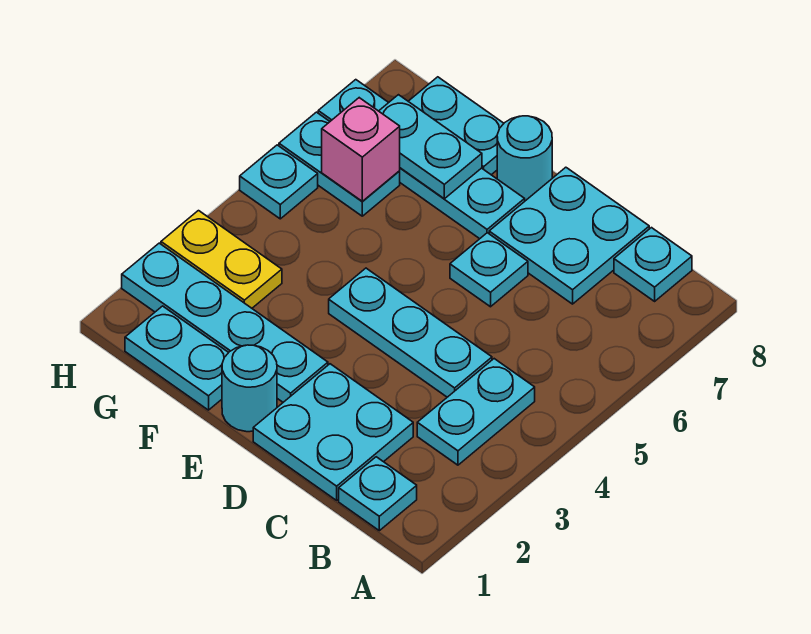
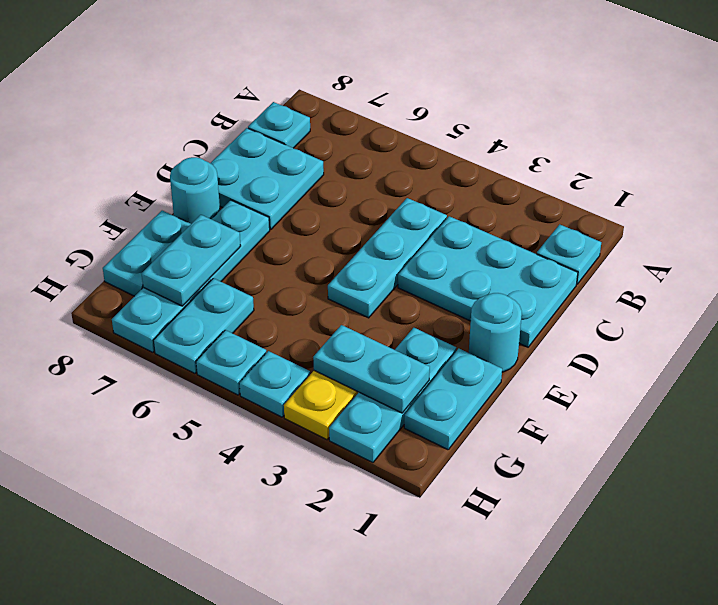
cyan plate B3:B4 level 1 -> cyan plate G2:G3 level 2
cyan plate C1:D2 level 1 -> cyan plate C1:D3 level 1
cyan plate D6 level 1 -> cyan plate H4 level 1
cyan plate E2:H2 level 1 -> cyan plate F2:H2 level 1
pink brick G6 level 2 -> none

